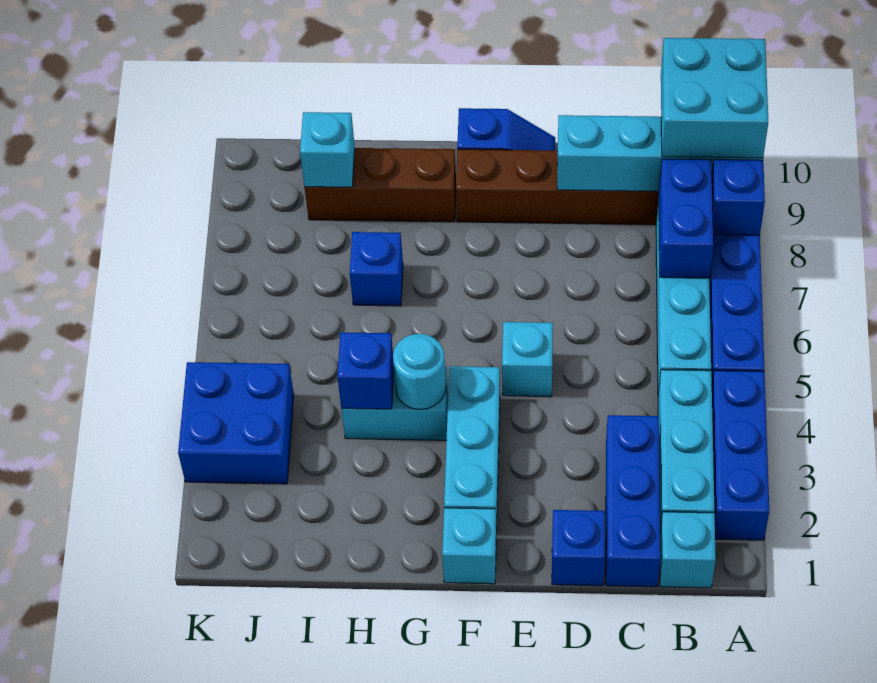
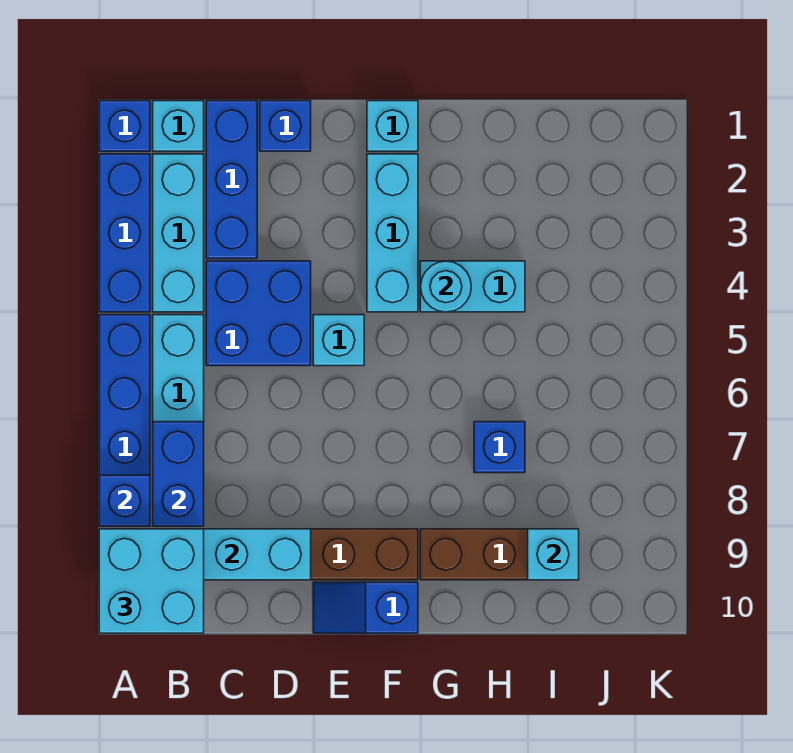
blue brick H4 level 2 -> blue brick A1 level 1
blue brick J3:K4 level 1 -> blue brick C4:D5 level 1

